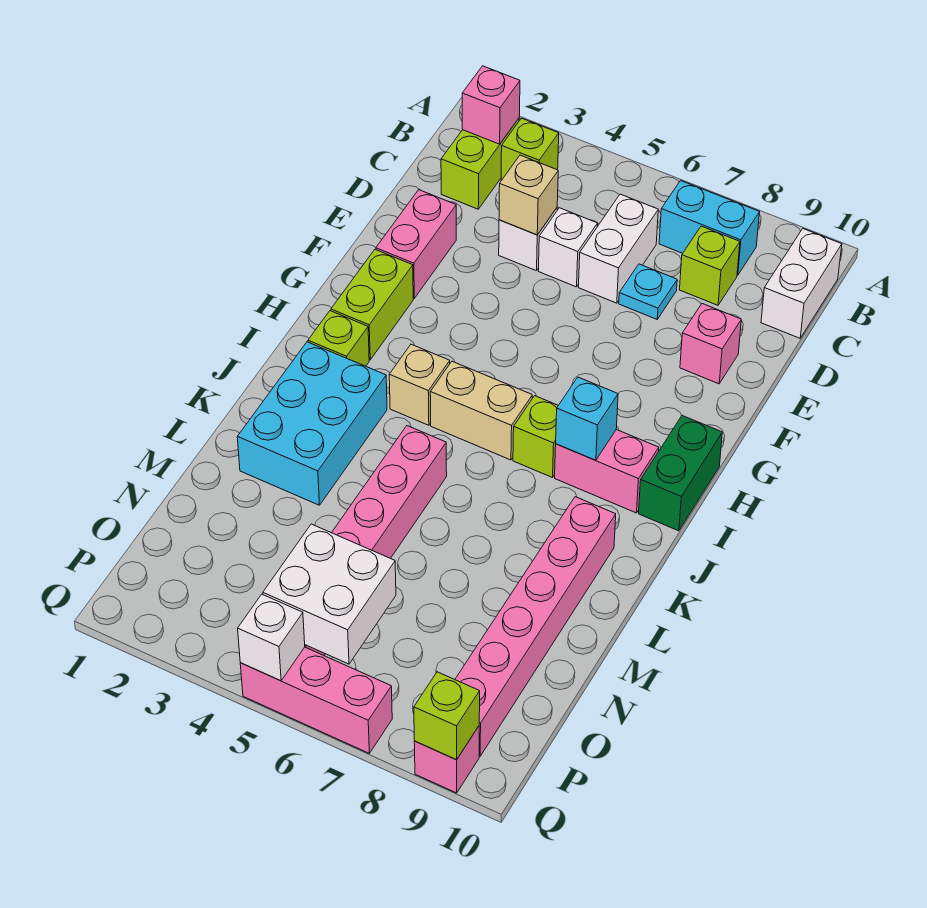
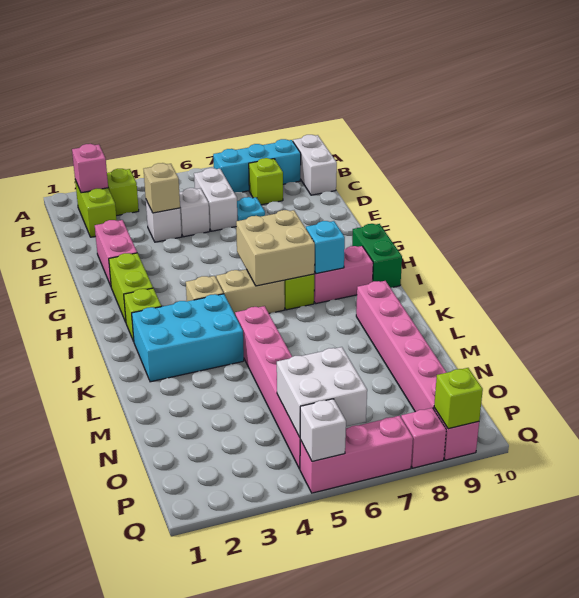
cyan brick B7:B8 level 1 -> cyan brick B7:B9 level 1
pink brick E9 level 1 -> pink brick Q8 level 1
none -> tan brick H6:I7 level 2
cyan brick J2:L3 level 1 -> cyan brick J2:K4 level 1

